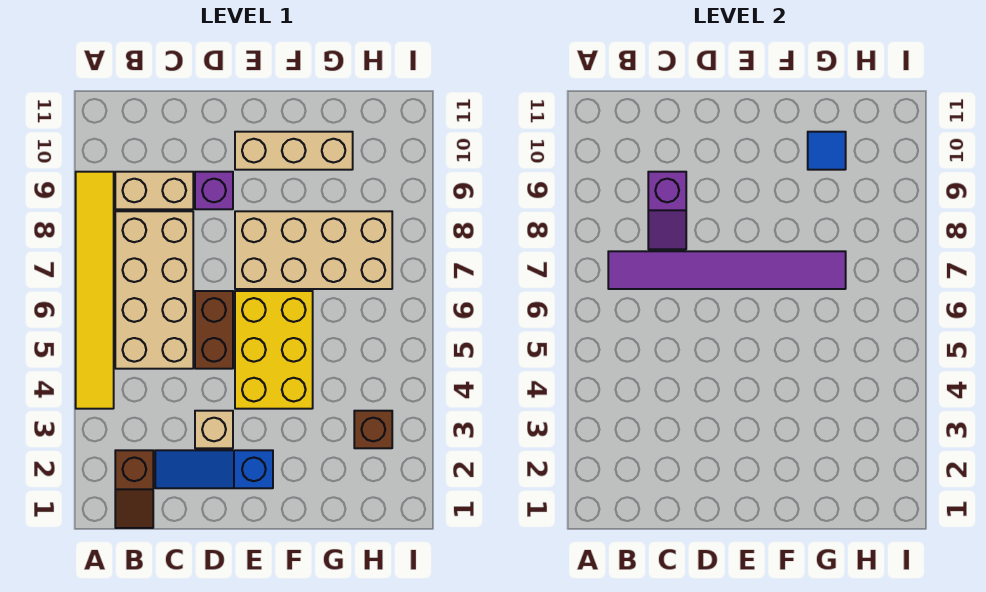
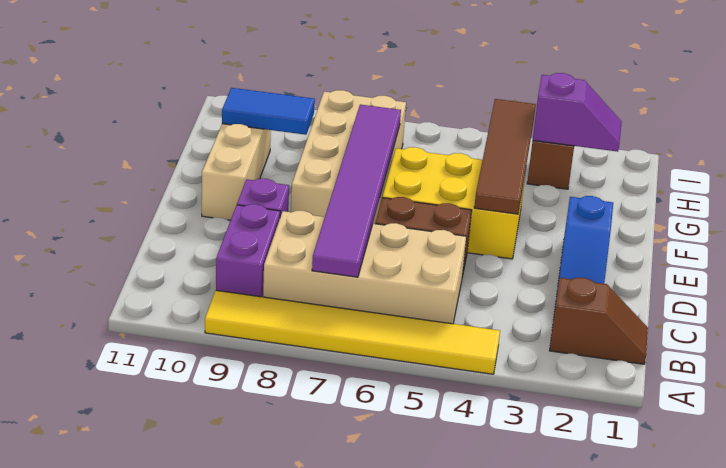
tan brick B9:C9 level 1 -> purple brick B9:C9 level 1
purple slope C8:C9 level 2 top 9 -> purple slope H2:H3 level 2 top 3
tan brick D3 level 1 -> none
none -> brown tile E4:H4 level 2
blue tile G10 level 2 -> blue tile G9:G10 level 2

